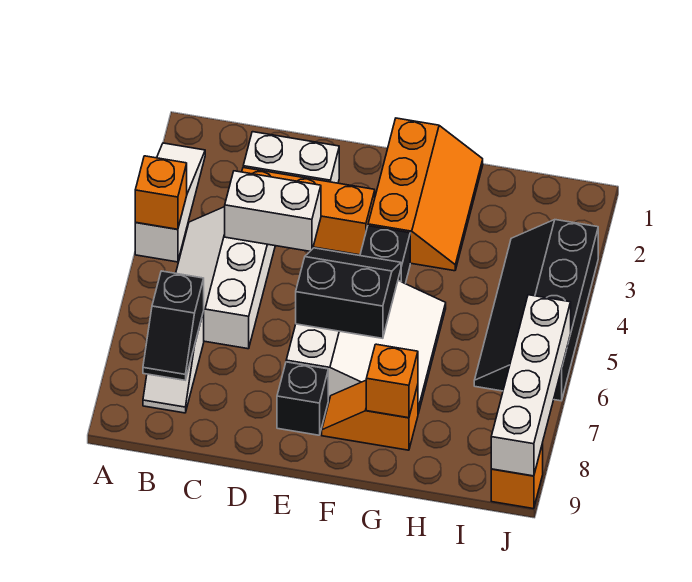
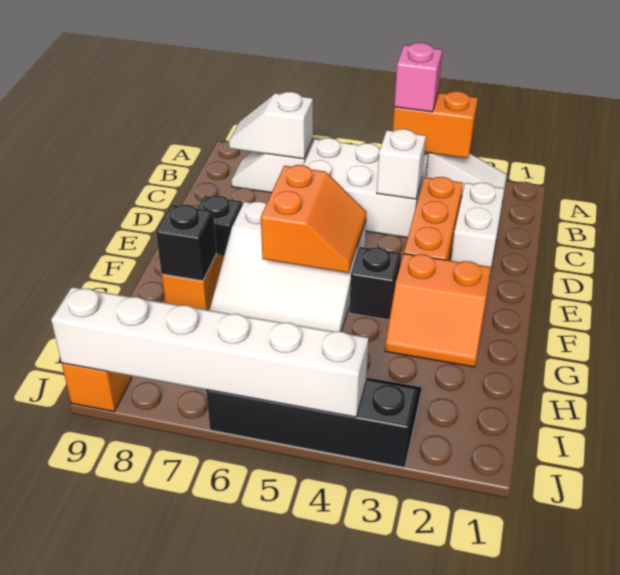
orange brick A4 level 2 -> orange brick A3:A4 level 2
none -> pink brick A4 level 3
white slope B4:C6 level 1 top C -> white brick B4:C6 level 1
black slope B7:B8 level 2 top 7 -> white slope B7:B8 level 2 top 7
white brick C4:D4 level 2 -> white brick C4 level 2
black slope E5:F6 level 2 top 6 -> orange slope E5:F6 level 2 top 6
orange slope F1:G3 level 1 top F -> orange slope F2:G3 level 1 top F
orange brick G8 level 2 -> black brick G8 level 2
white brick J6:J9 level 2 -> white brick J4:J9 level 2

